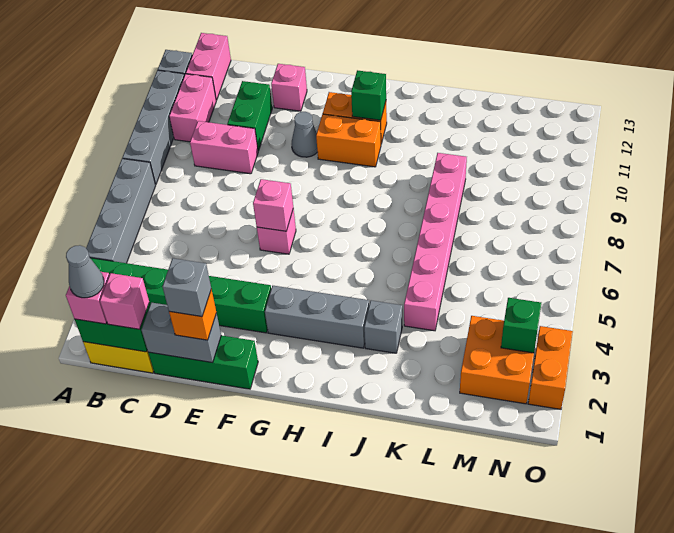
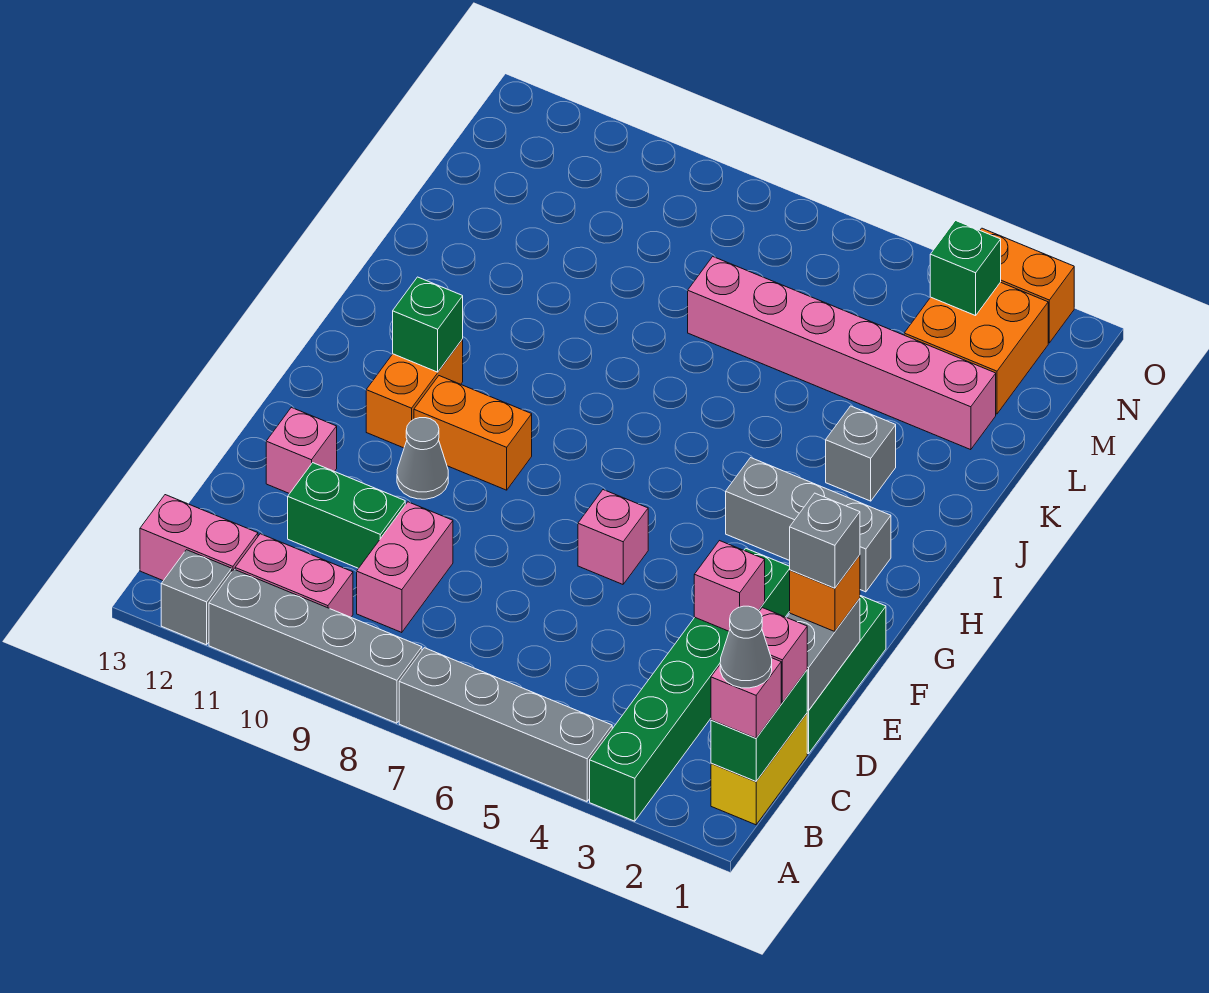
pink brick F6 level 2 -> pink brick E3 level 2
grey brick G3:I3 level 1 -> grey brick H2:H4 level 1
orange brick G10:H10 level 1 -> orange brick G9:G10 level 1
pink brick K4:K9 level 1 -> pink brick L2:L7 level 1

